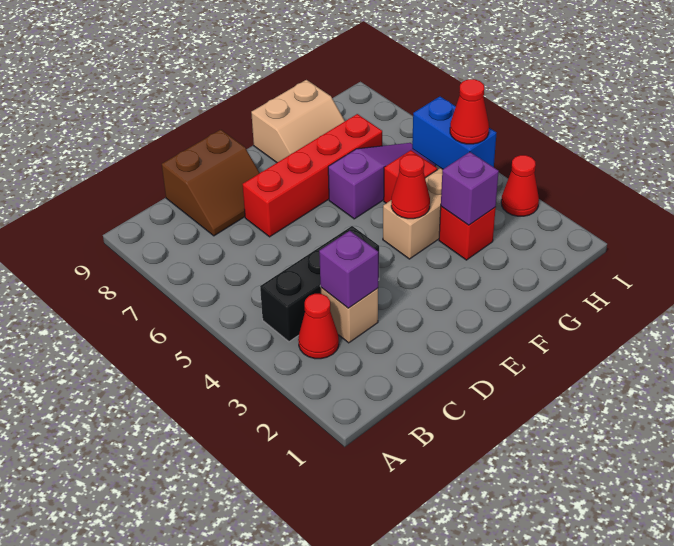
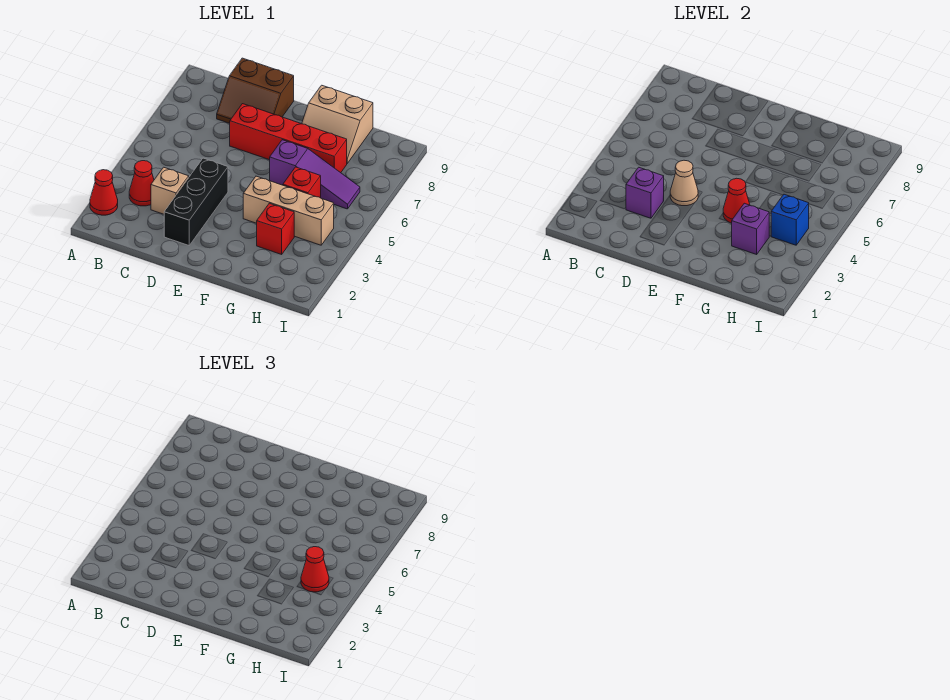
black brick B4:D4 level 1 -> black brick D2:D4 level 1
none -> tan cone D4 level 2
blue brick H4:H5 level 2 -> blue brick H4 level 2
red cone I3 level 1 -> red cone A2 level 1

